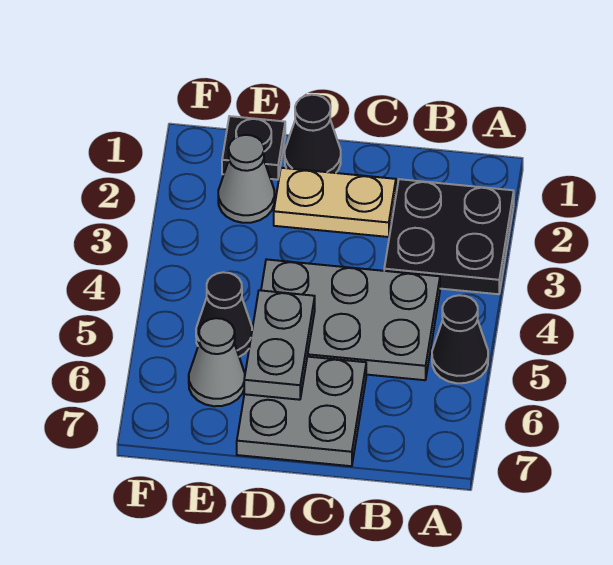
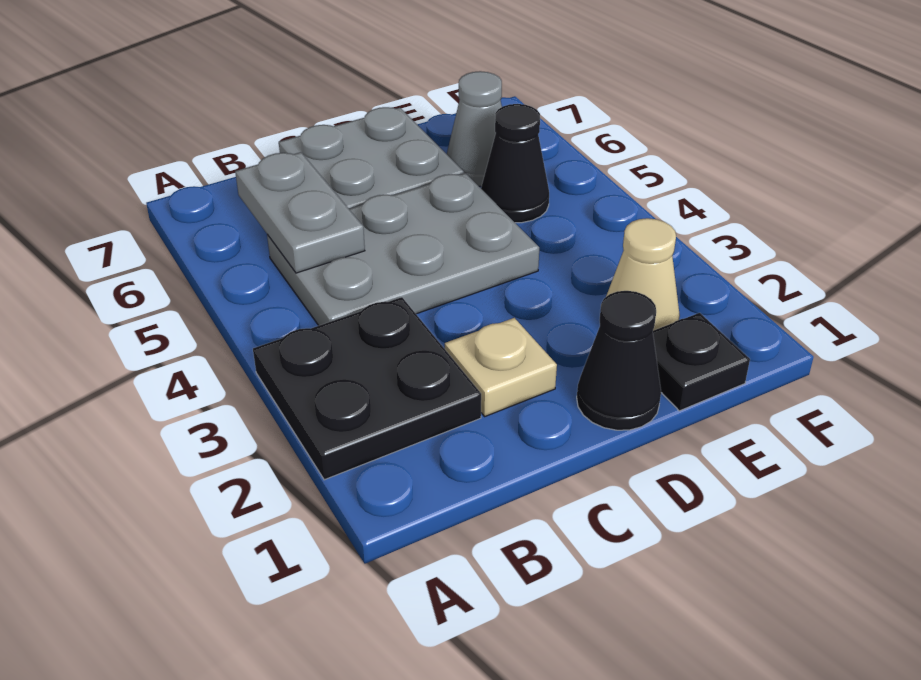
black cone A5 level 1 -> none
tan plate C2:D2 level 1 -> tan plate C2 level 1
grey plate D5:D6 level 2 -> grey plate B5:B6 level 2
grey cone E2 level 1 -> tan cone E2 level 1

